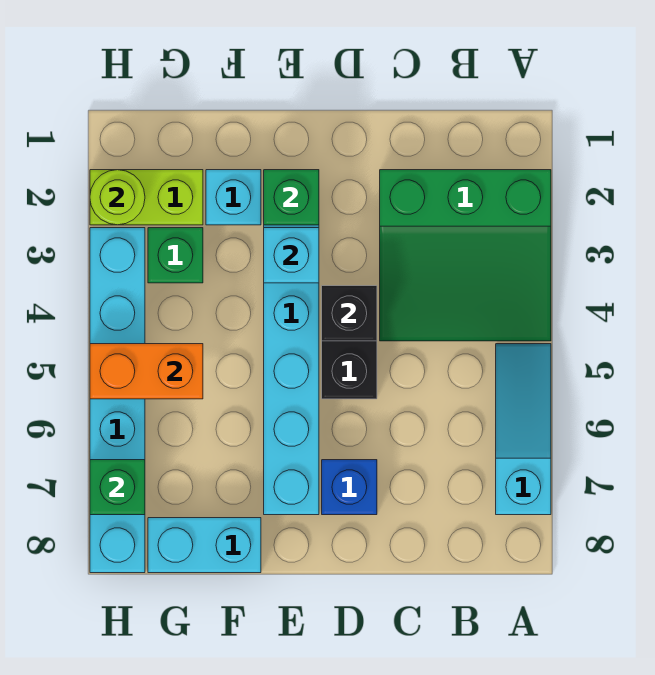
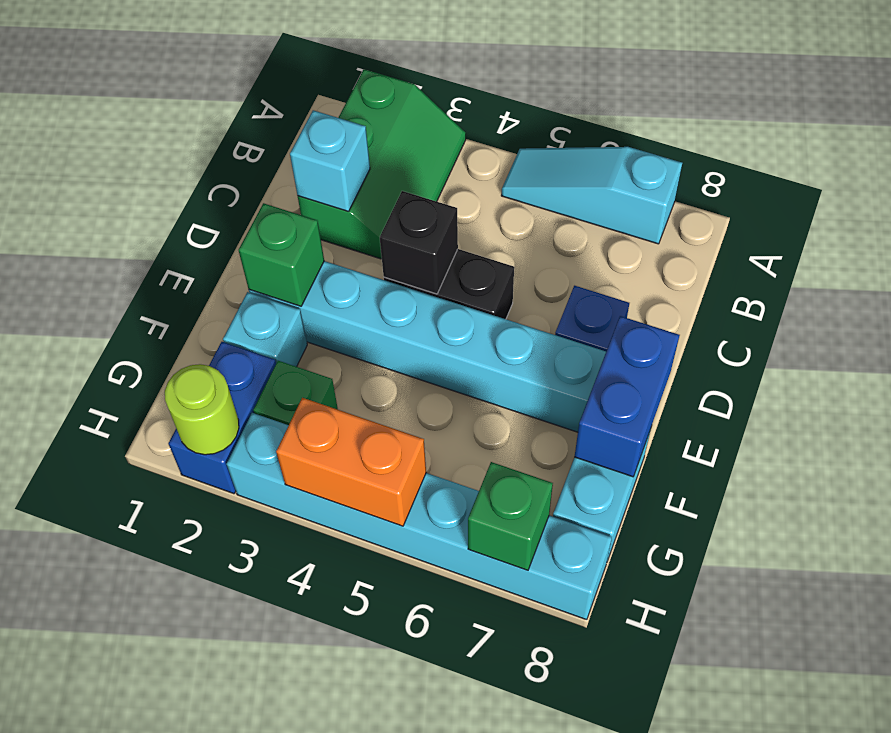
green slope A2:C4 level 1 top 2 -> green slope A2:C3 level 1 top 2
cyan brick E3 level 2 -> cyan brick C2 level 2
none -> blue brick E8:F8 level 2
lime brick G2:H2 level 1 -> blue brick G2:H2 level 1
orange brick G5:H5 level 2 -> orange brick H4:H5 level 2

